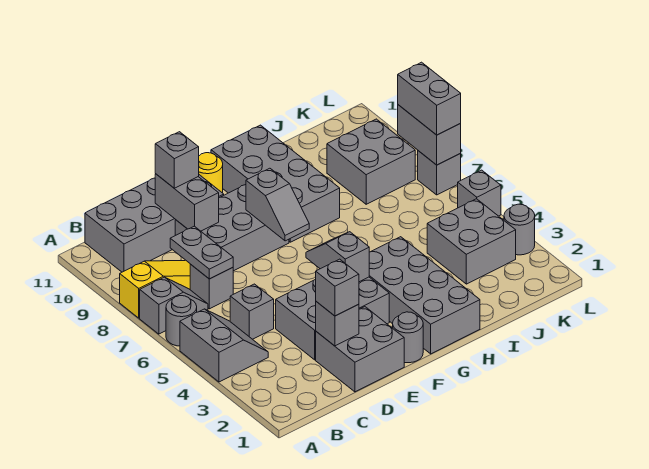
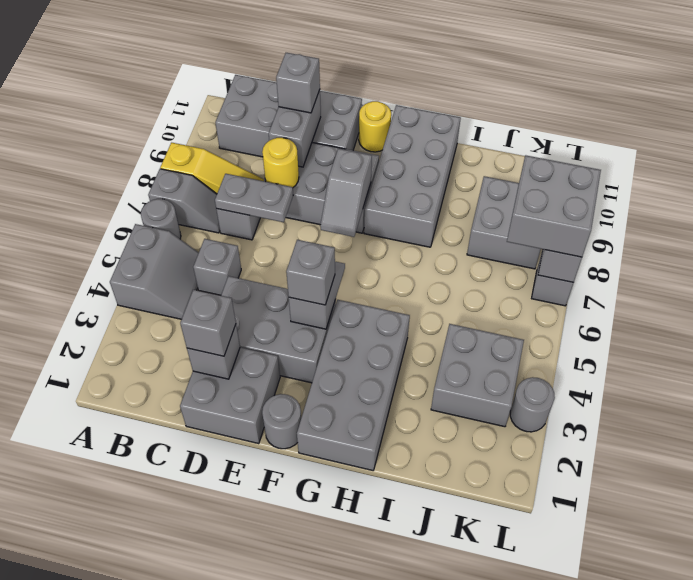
grey plate C7:C8 level 2 -> grey plate C7:D7 level 2
none -> yellow round brick D8 level 2
grey brick L5 level 1 -> grey brick F4 level 3
grey brick L7:L8 level 3 -> grey brick K7:L8 level 3

